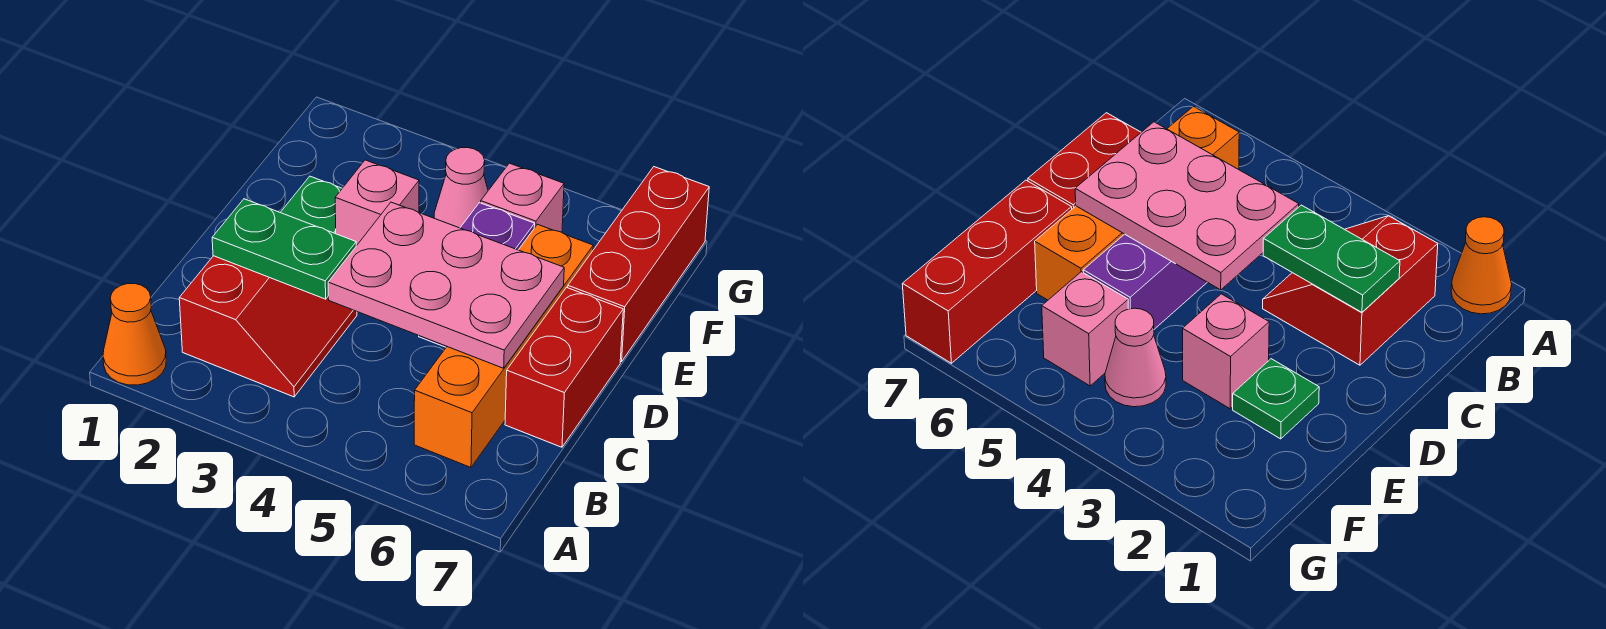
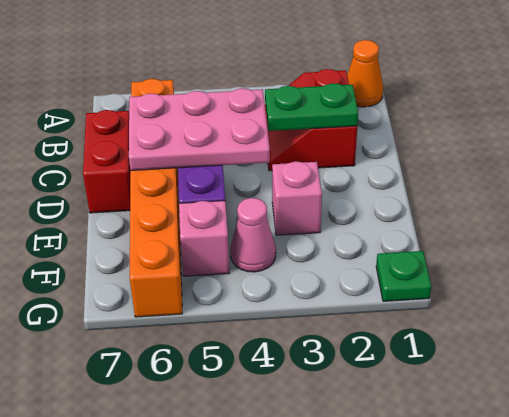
orange brick B6:E6 level 1 -> orange brick B6:G6 level 1
green plate E2 level 1 -> green plate G1 level 1
red brick E7:G7 level 1 -> none

